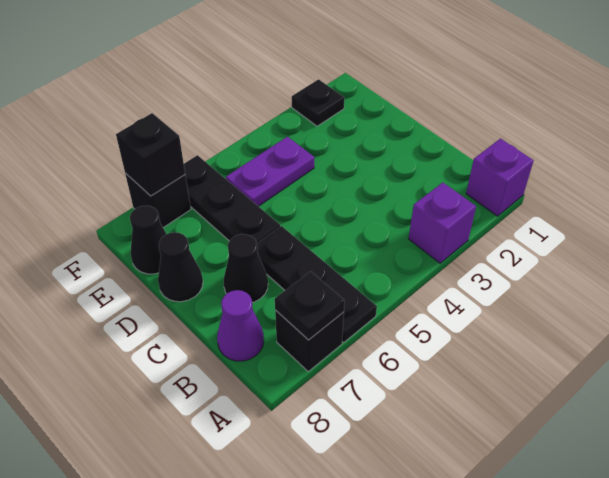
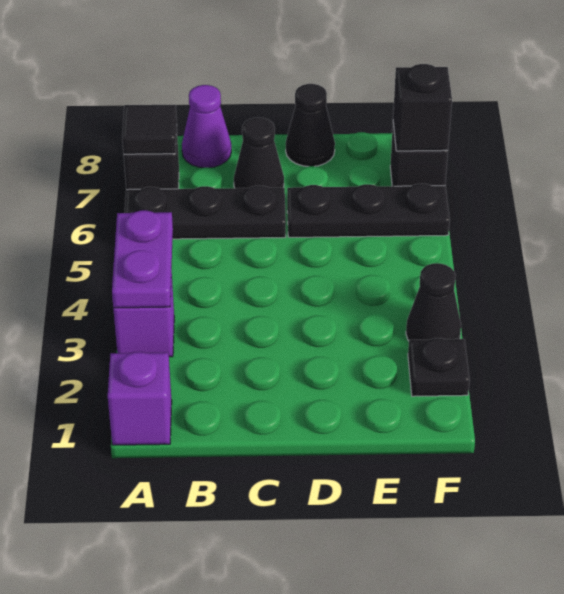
black plate A7 level 2 -> black tile A7 level 2
purple plate E4:E5 level 1 -> purple plate A3:A4 level 2
black cone E8 level 1 -> black cone F3 level 1

